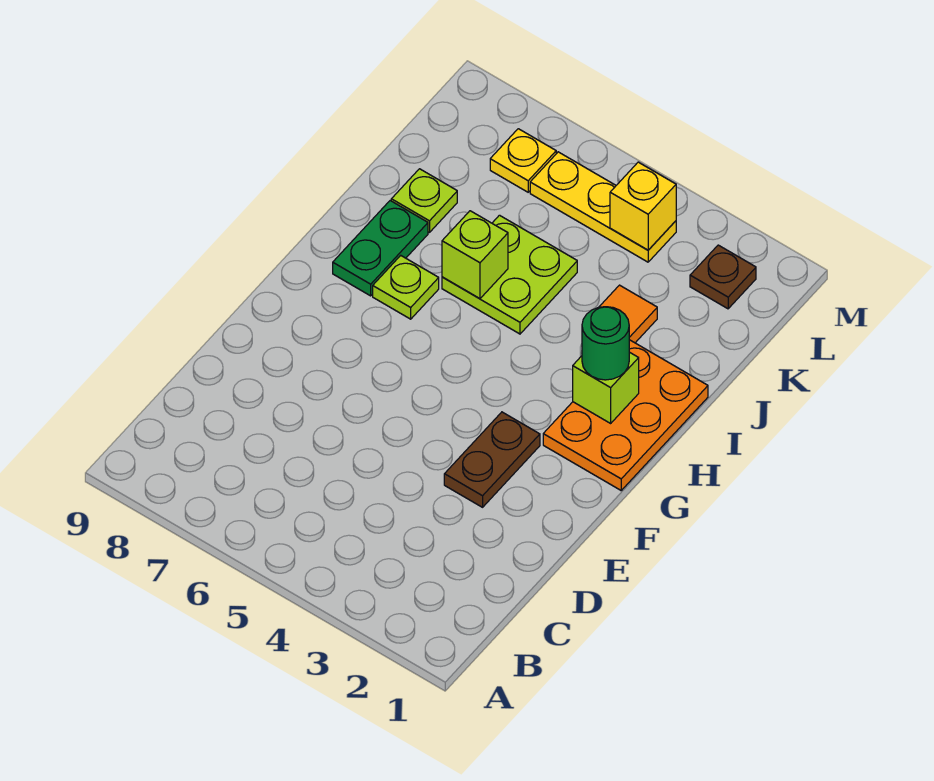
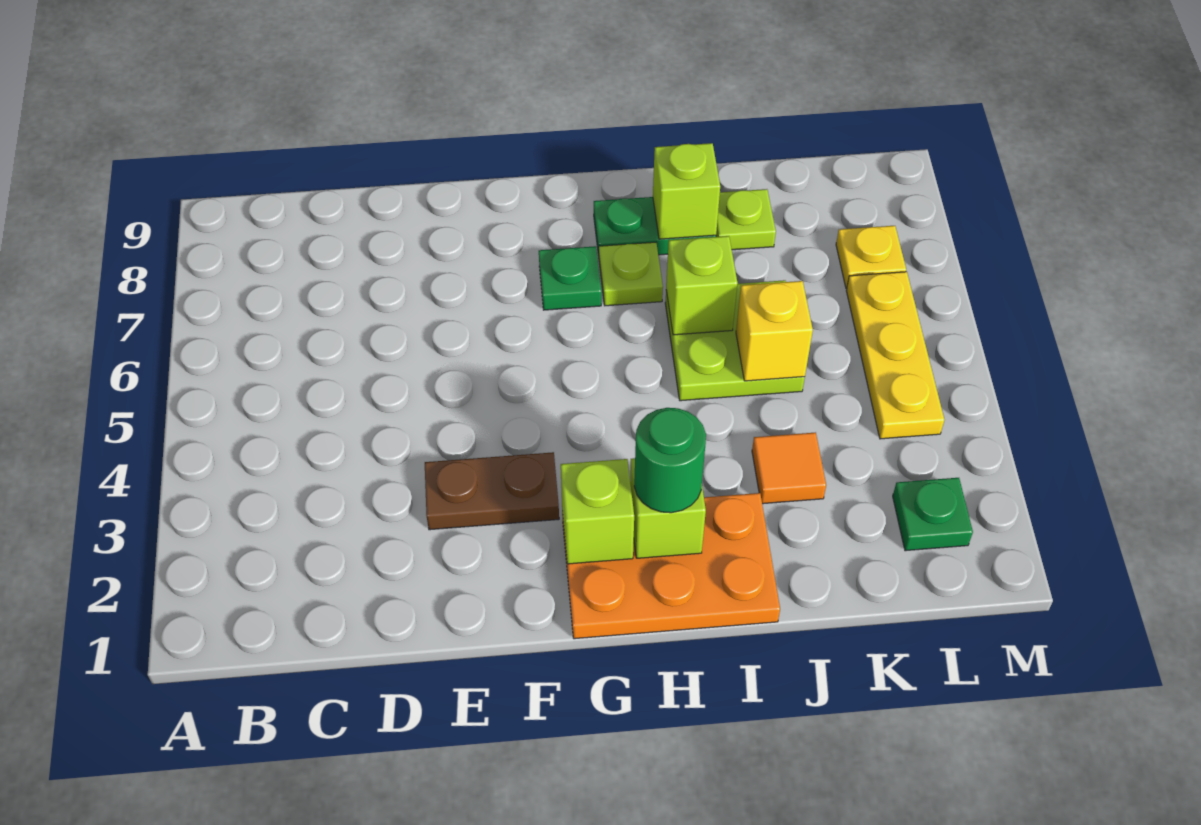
none -> lime brick G2 level 2
none -> green plate G7 level 1
none -> lime brick I8 level 2
brown plate L2 level 1 -> green plate L2 level 1
yellow brick L4 level 2 -> yellow brick J5 level 2

